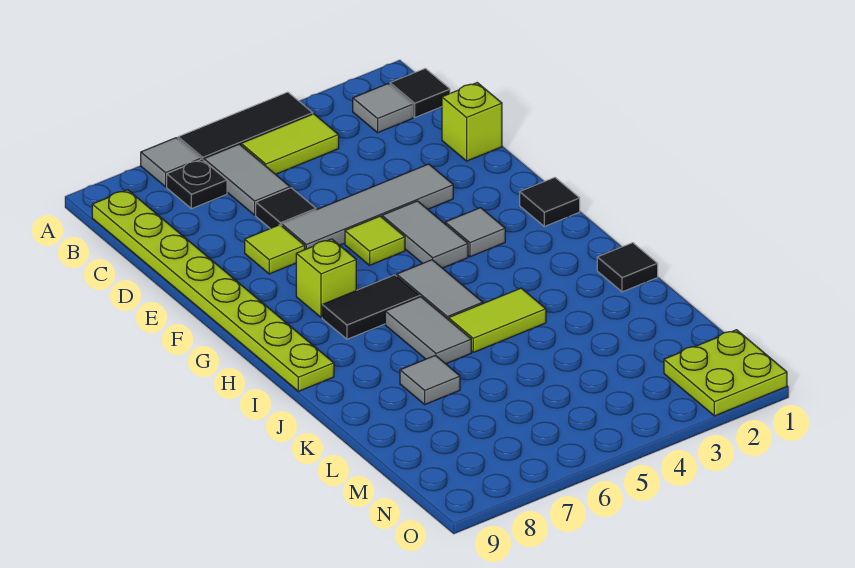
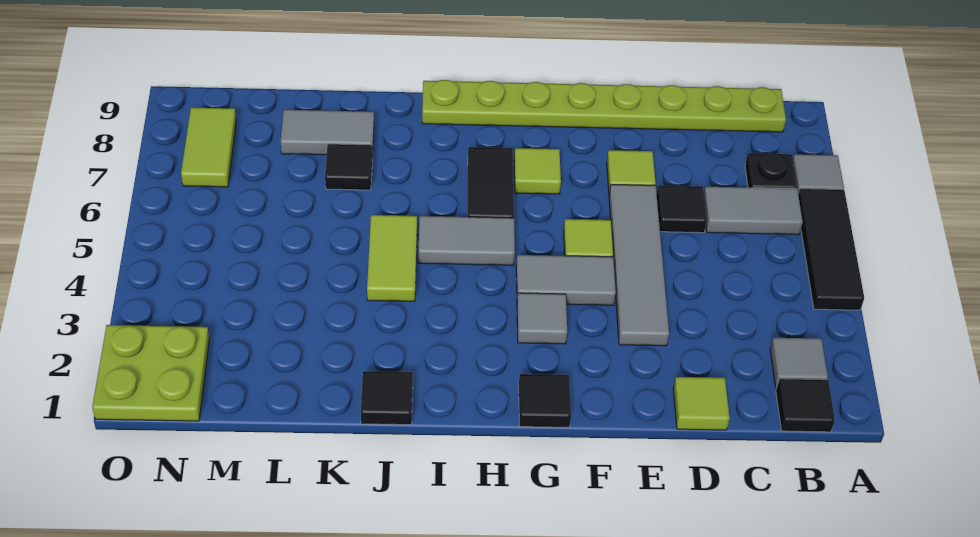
lime tile B4:B5 level 1 -> lime tile N7:N8 level 1
lime brick D1 level 1 -> lime tile D1 level 1
lime brick G7 level 1 -> lime tile G7 level 1
grey tile I6:J6 level 1 -> grey tile K8:L8 level 1
grey tile K7 level 1 -> black tile K7 level 1

